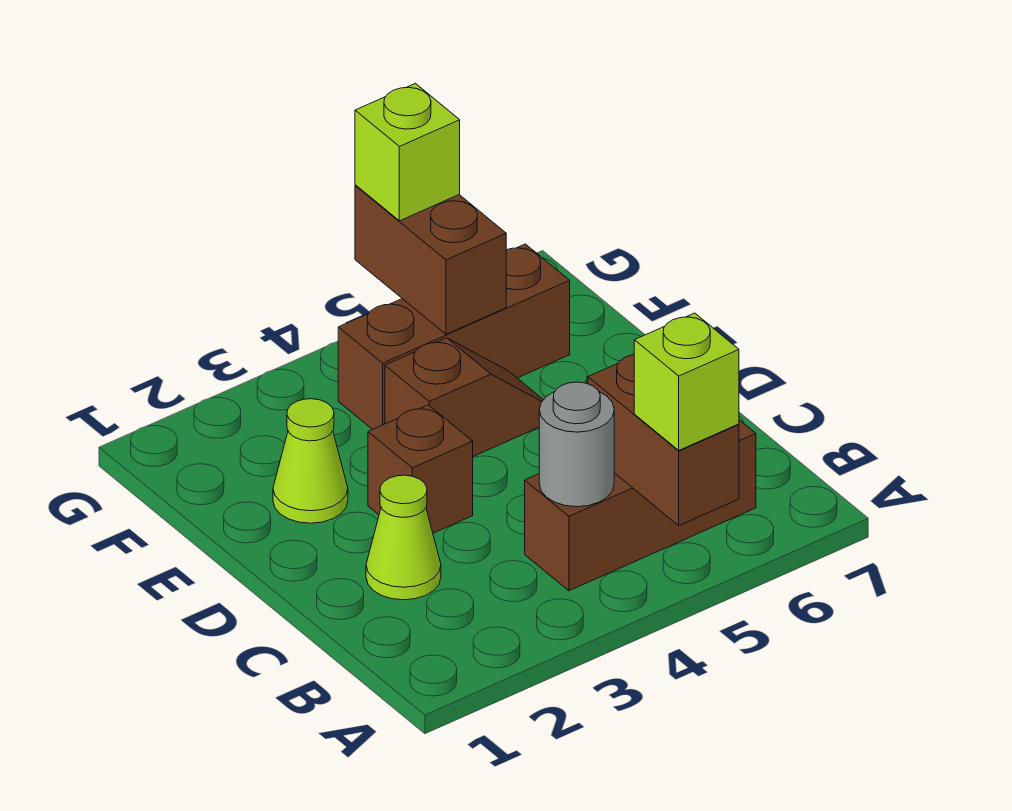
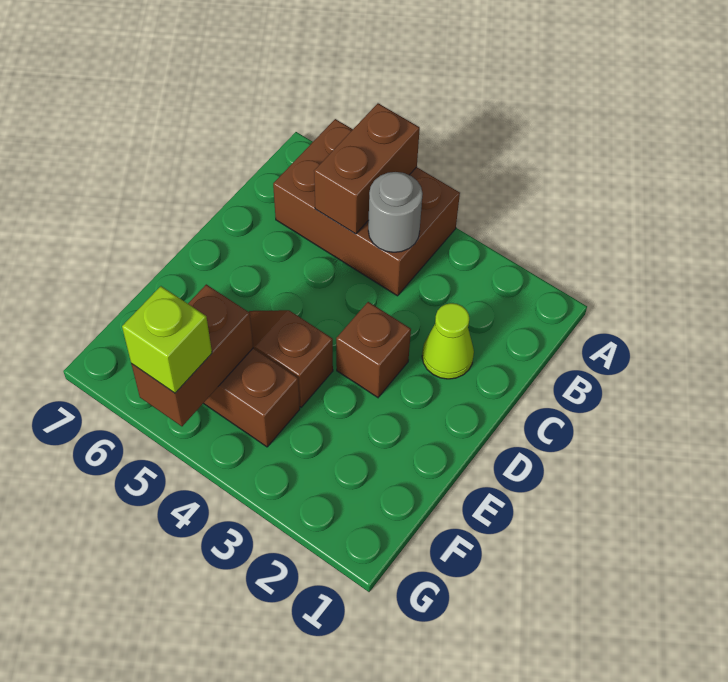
lime brick A5 level 3 -> none
brown brick B4:B6 level 1 -> brown brick A4:B6 level 1
lime cone E2 level 1 -> none

